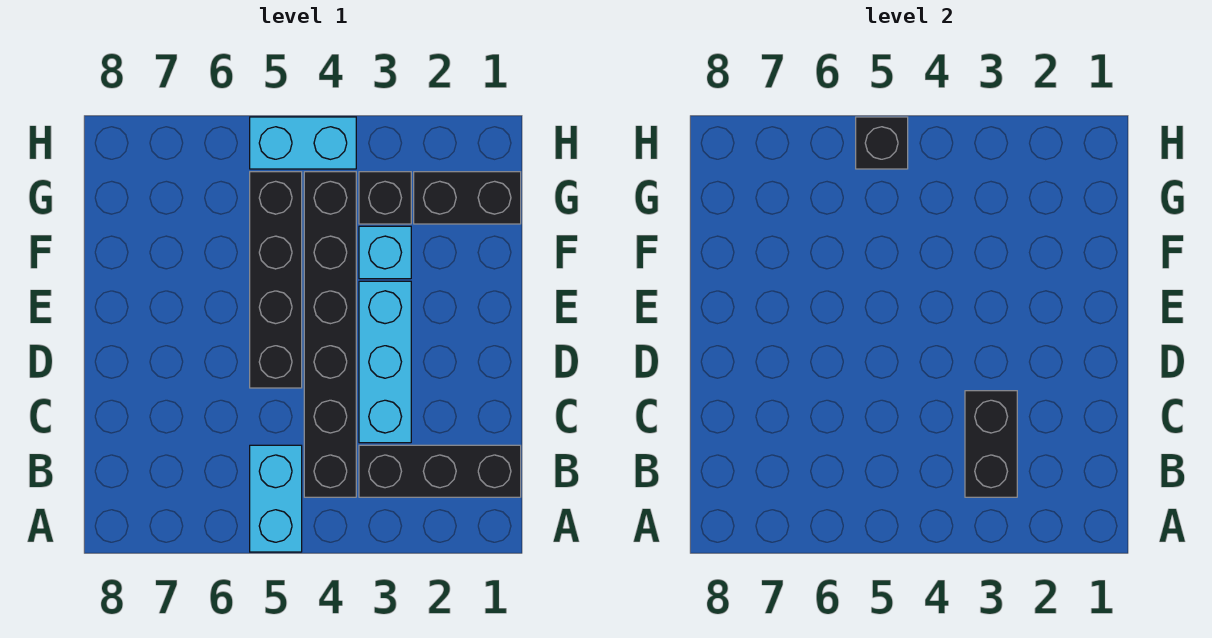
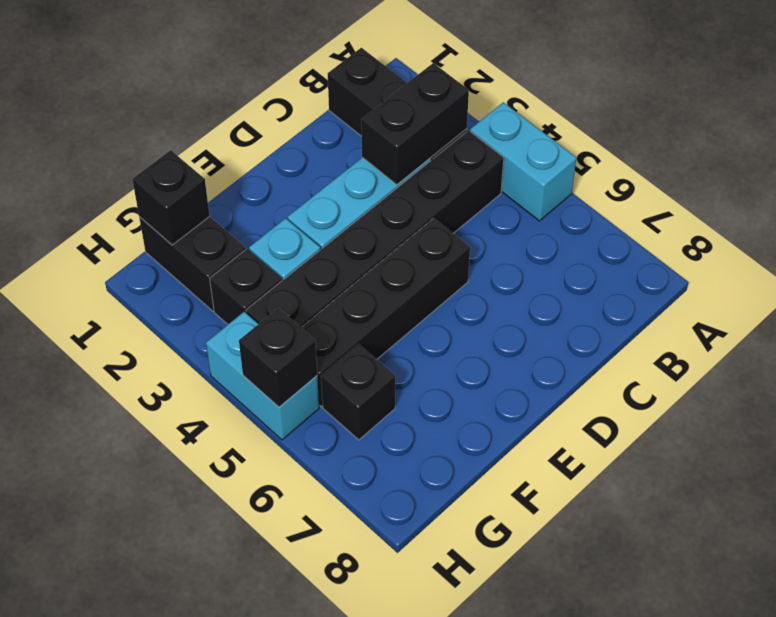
cyan brick A5:B5 level 1 -> cyan brick A4:A5 level 1
none -> black brick G1 level 2
none -> black brick G6 level 1

